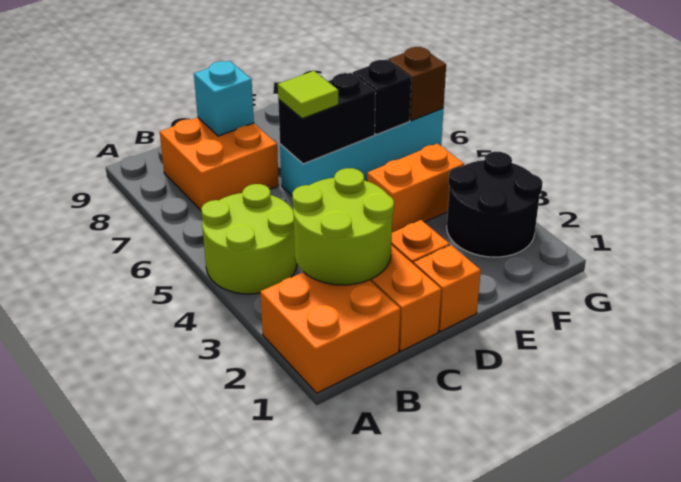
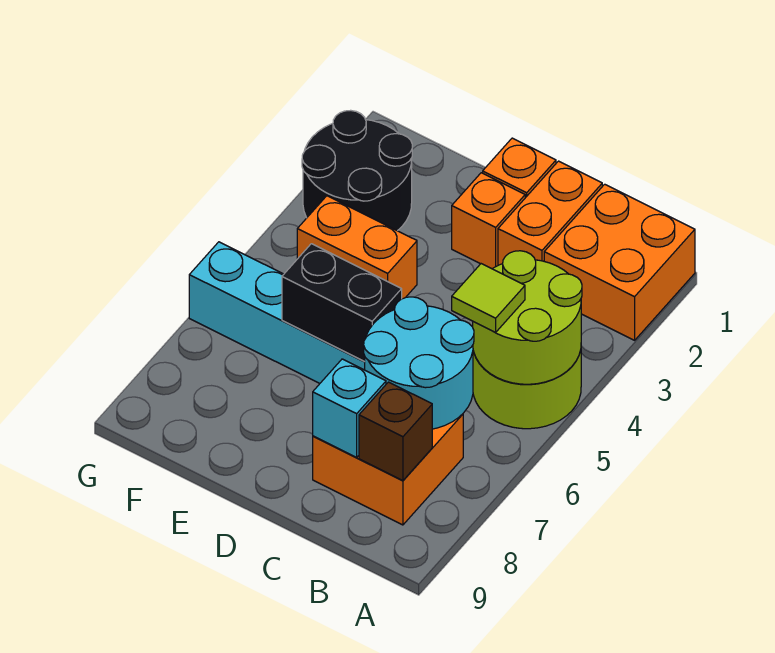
lime round brick B2:C3 level 2 -> lime round brick A4:B5 level 2
none -> cyan round brick B6:C7 level 2
lime tile D6 level 3 -> lime tile B5 level 3
black brick F6 level 2 -> none
brown brick G6 level 2 -> brown brick B8 level 2

